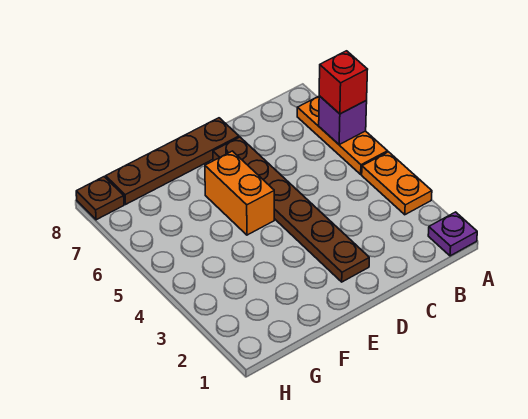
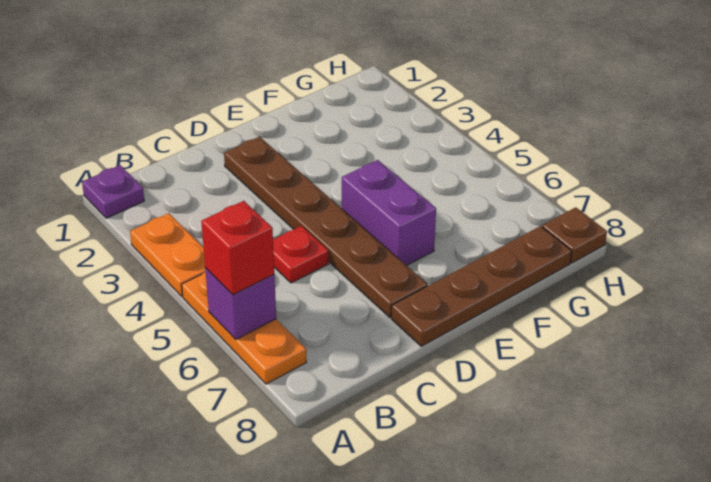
none -> red plate C5 level 1
orange brick E5:E6 level 1 -> purple brick E5:E6 level 1

